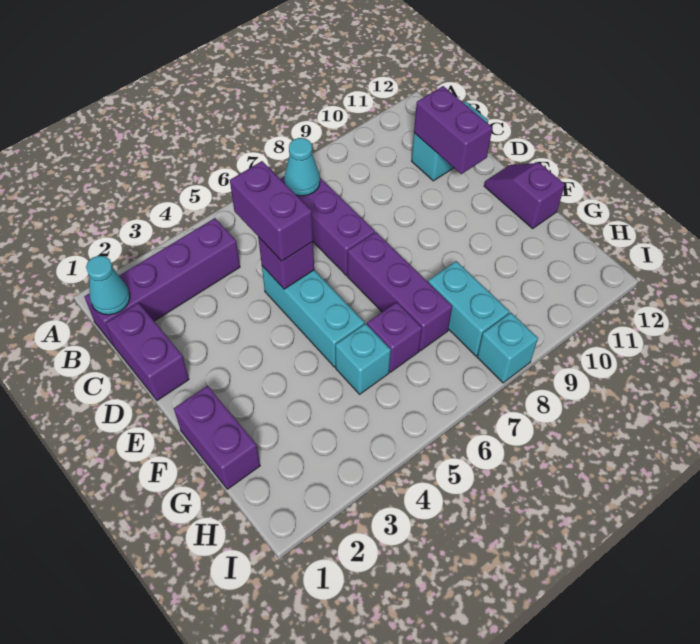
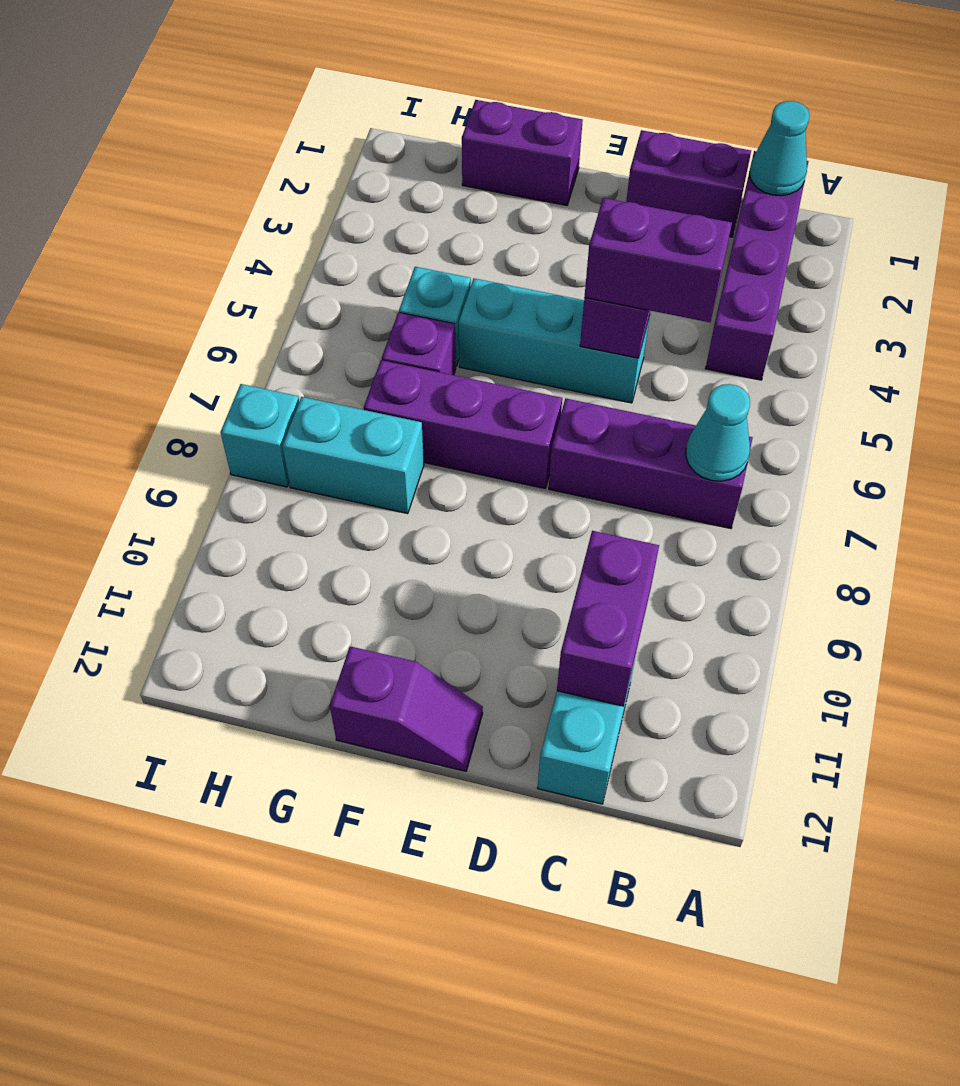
purple brick C11:D11 level 2 -> purple brick C10:C11 level 2

